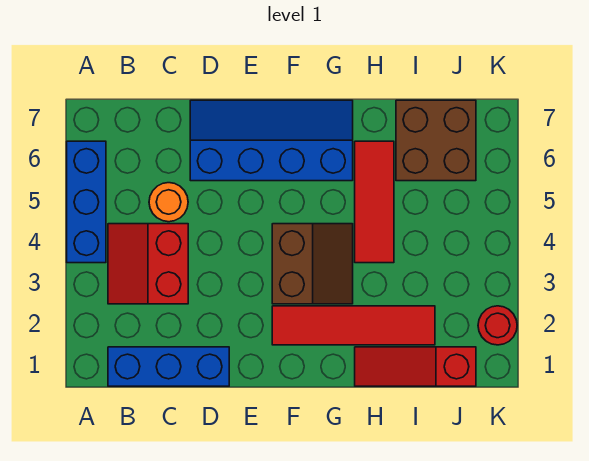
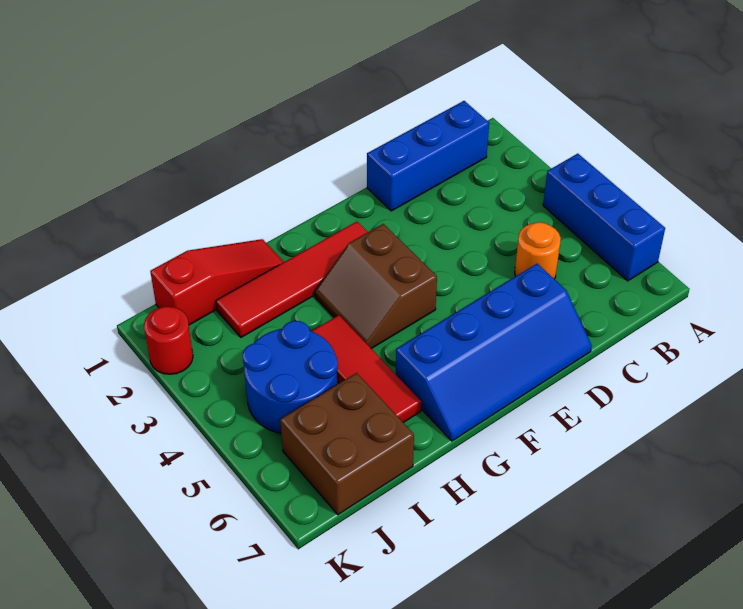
red slope B3:C4 level 1 top C -> none
none -> blue round brick I4:J5 level 1

